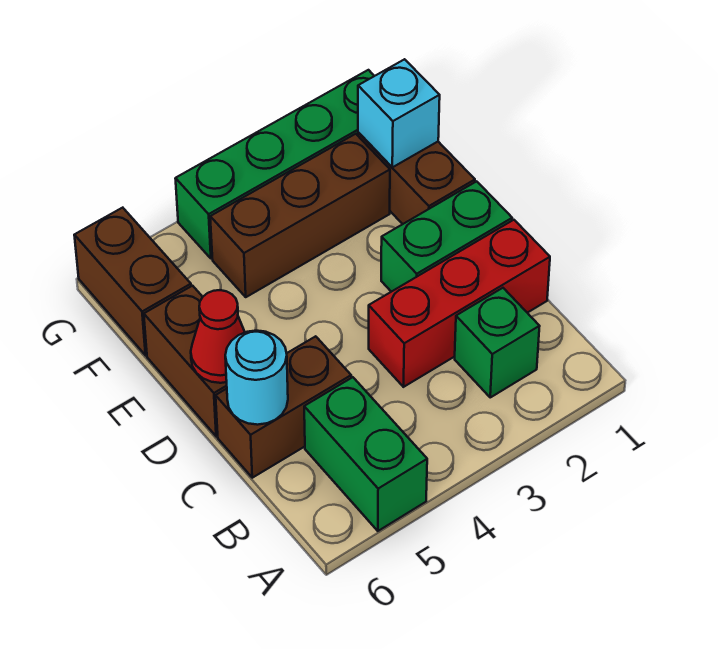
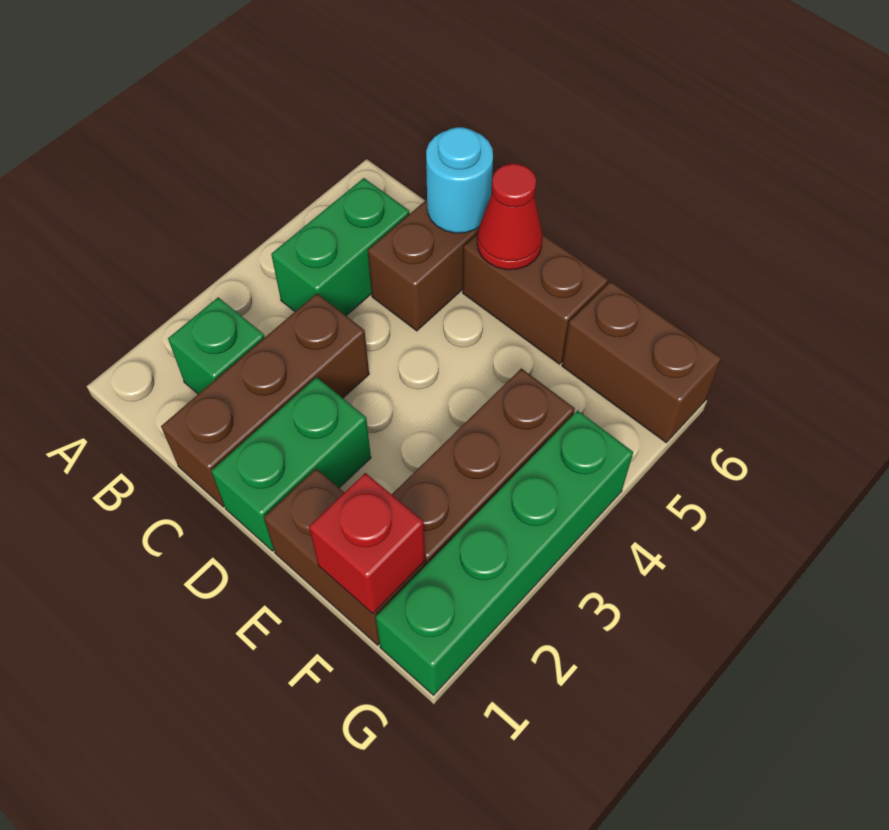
green brick A5:B5 level 1 -> green brick B4:B5 level 1
red brick C1:C3 level 1 -> brown brick C1:C3 level 1
cyan brick F1 level 2 -> red brick F1 level 2

